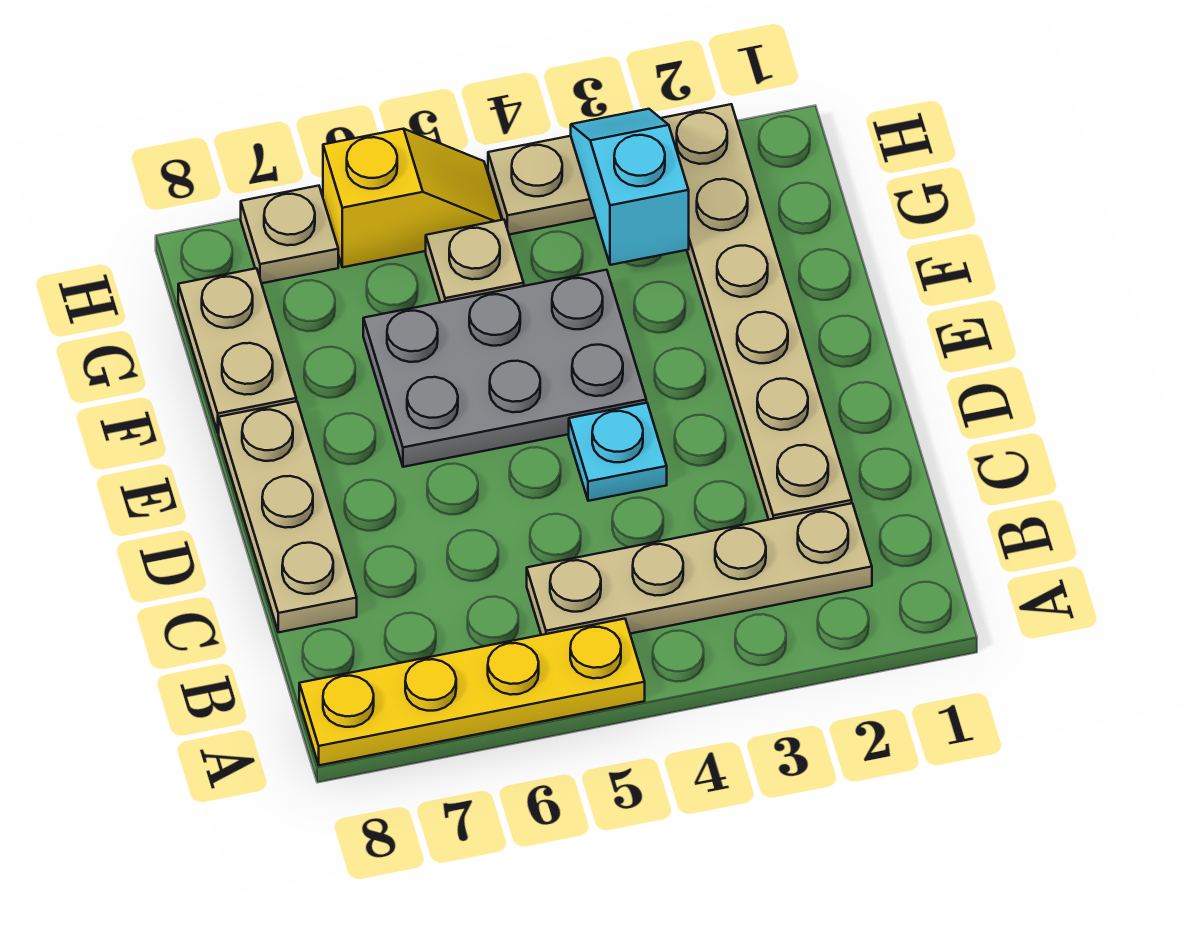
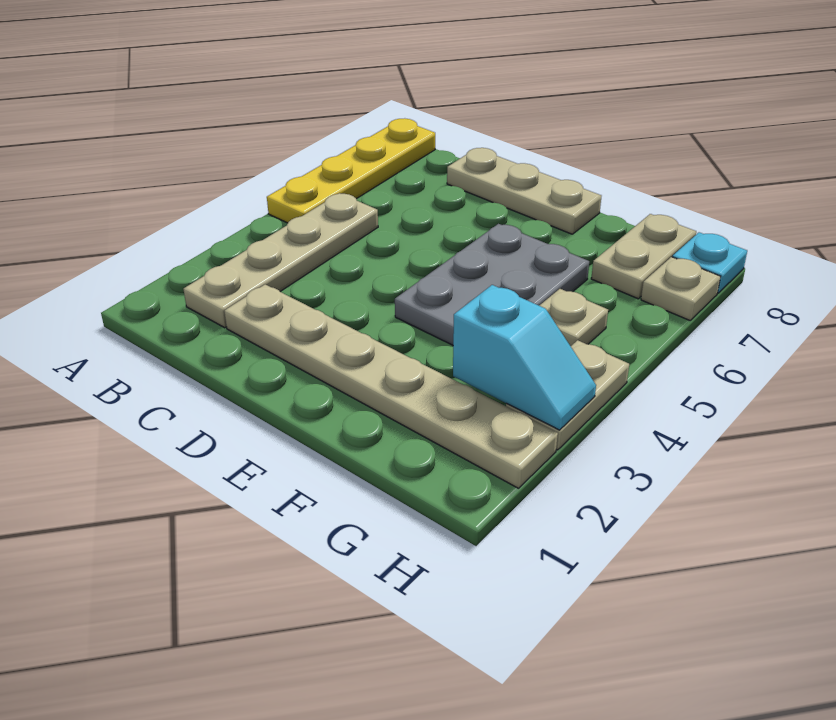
cyan plate D4 level 1 -> cyan plate H8 level 1
tan plate F8:G8 level 1 -> tan plate G7:G8 level 1
yellow slope H5:H6 level 1 top 6 -> none

